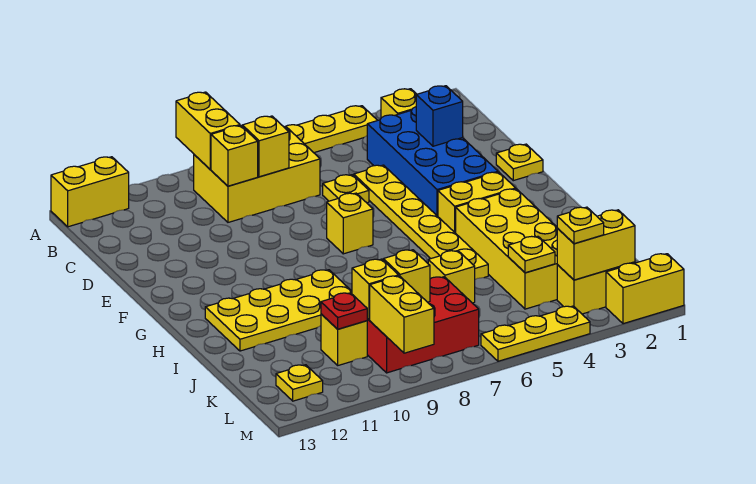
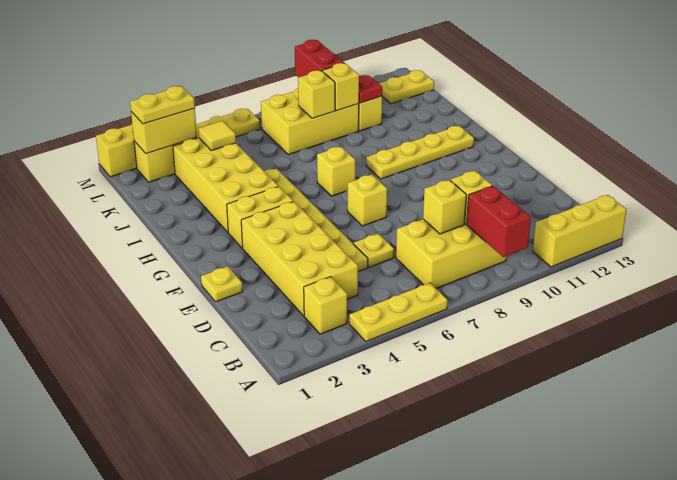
yellow brick A9:B9 level 2 -> red brick A9:B9 level 2
yellow brick A12:A13 level 1 -> yellow brick A11:A13 level 1
blue brick C3:F4 level 1 -> yellow brick C3:F4 level 1
blue brick D3 level 2 -> none
yellow plate H9:I12 level 1 -> yellow plate H9:H12 level 1
yellow brick J6 level 1 -> yellow brick H7 level 1
yellow plate K4 level 2 -> yellow tile K4 level 2
red brick K7:L9 level 1 -> yellow brick K7:L9 level 1
yellow plate L3 level 3 -> yellow plate L2:L3 level 3
yellow brick L9:M9 level 2 -> red brick L9:M9 level 2
yellow plate L12 level 1 -> yellow plate L12:L13 level 1

